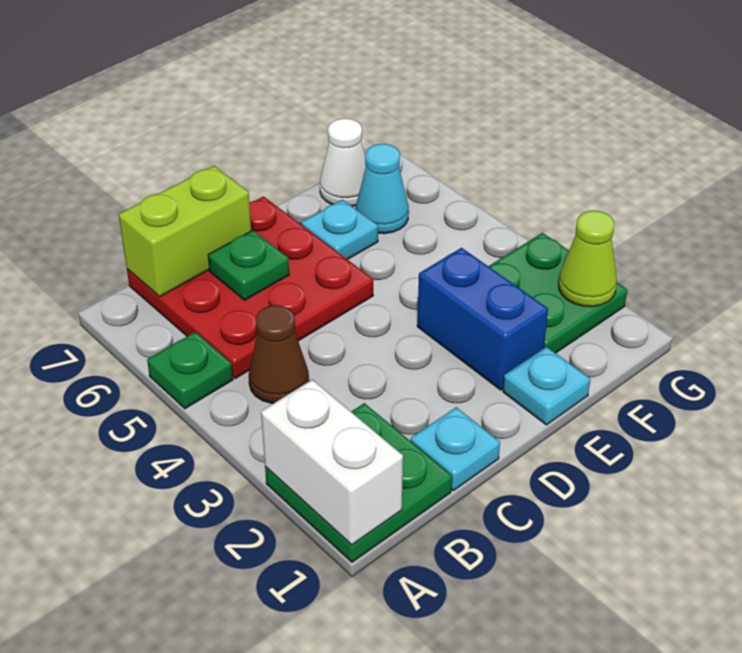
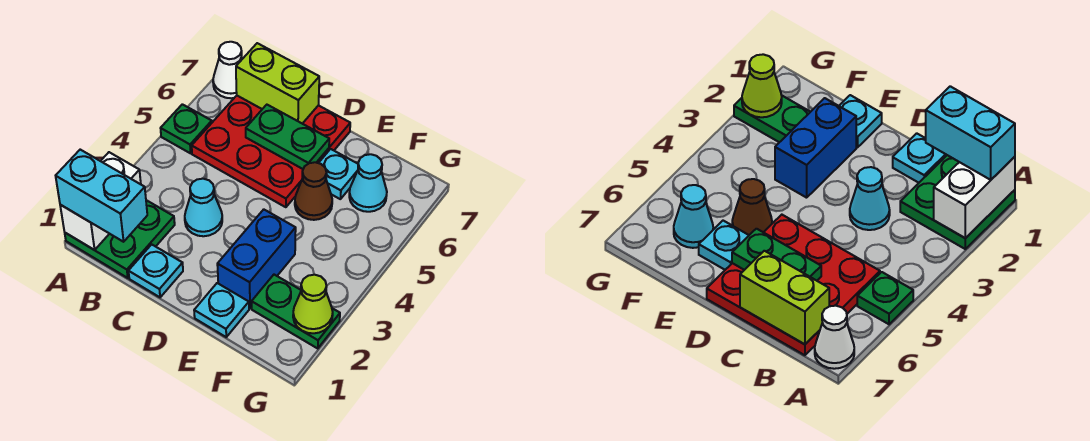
none -> cyan brick A1:B1 level 3
brown cone B4 level 1 -> brown cone E5 level 1
none -> cyan cone C3 level 1
green plate C6 level 2 -> green plate C6:D6 level 2
green plate F2:G3 level 1 -> green plate F2:G2 level 1
white cone F7 level 1 -> white cone A7 level 1

